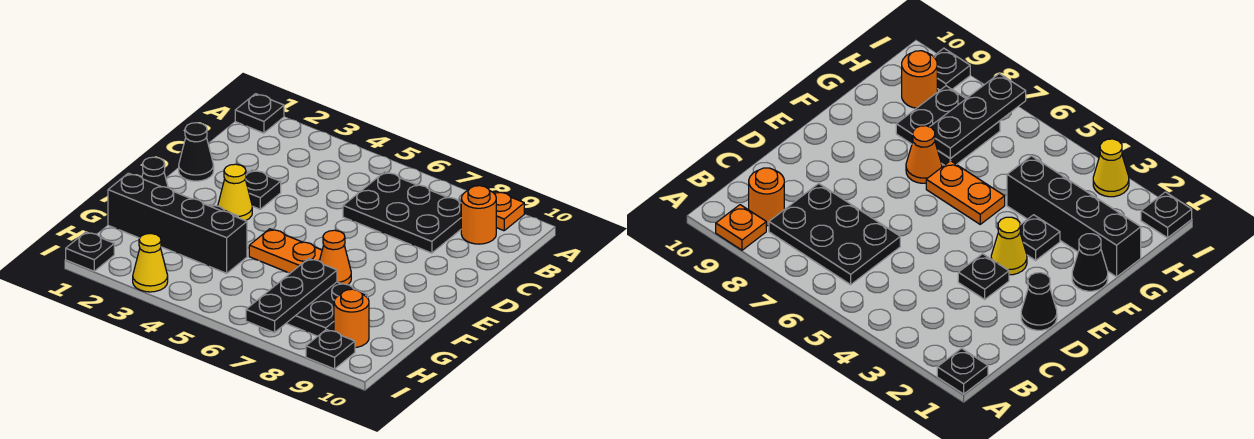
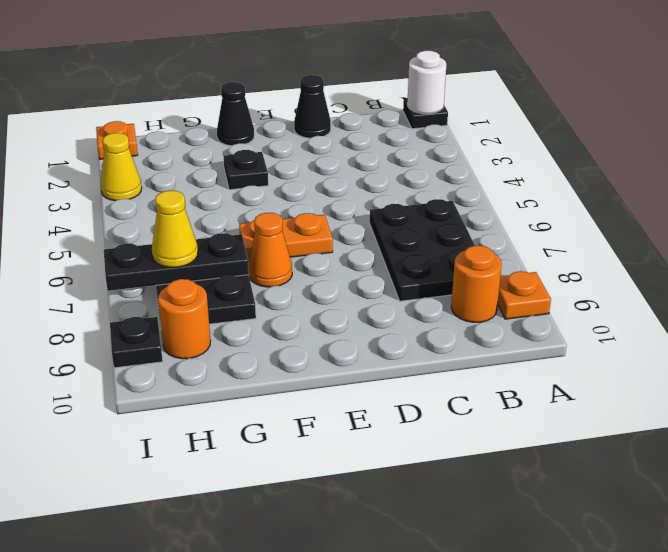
none -> white round brick A1 level 2
black plate D3 level 1 -> none
yellow cone E3 level 1 -> yellow cone H7 level 3
orange plate F5:F6 level 1 -> orange plate E6:F6 level 1
black brick G1:G4 level 1 -> none
black plate I1 level 1 -> orange plate I1 level 1

